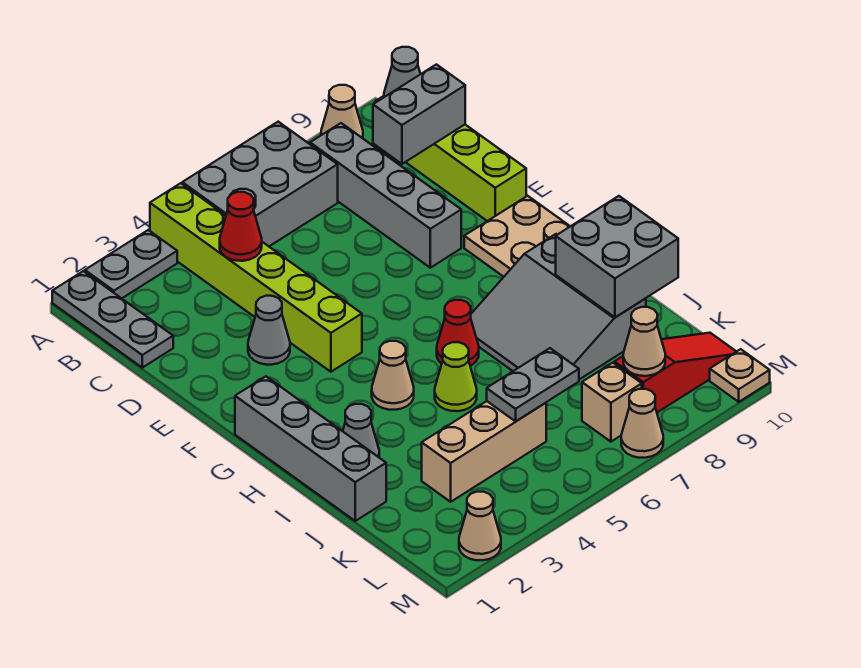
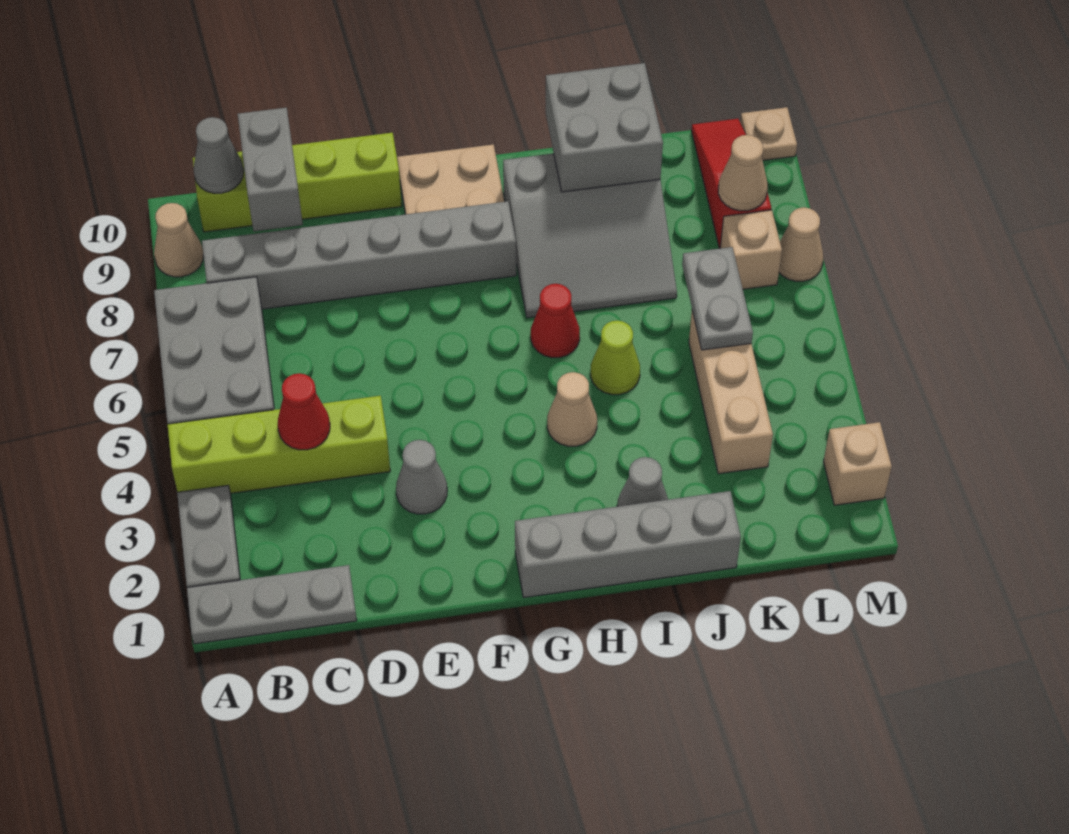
lime brick A4:F4 level 1 -> lime brick A4:D4 level 1
grey brick B8:E8 level 1 -> grey brick B8:G8 level 1
tan cone M2 level 1 -> tan brick M2 level 1

